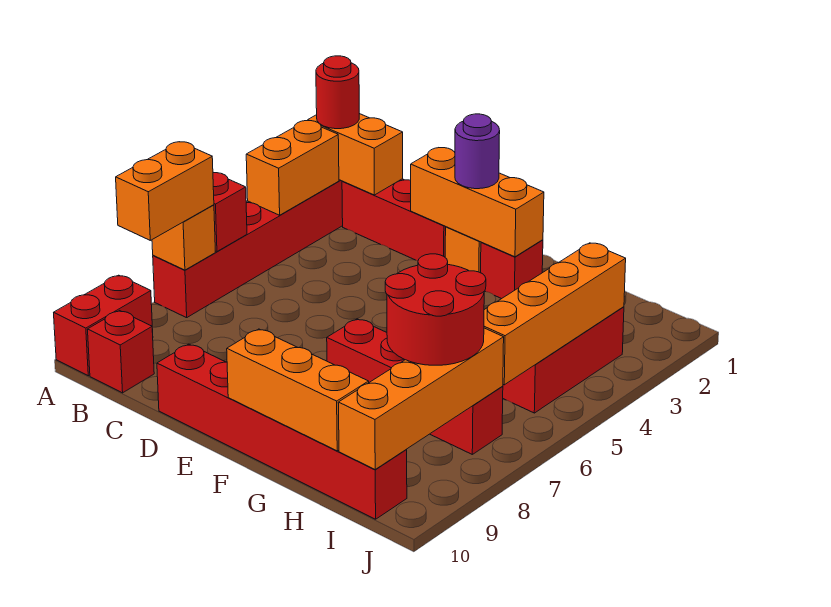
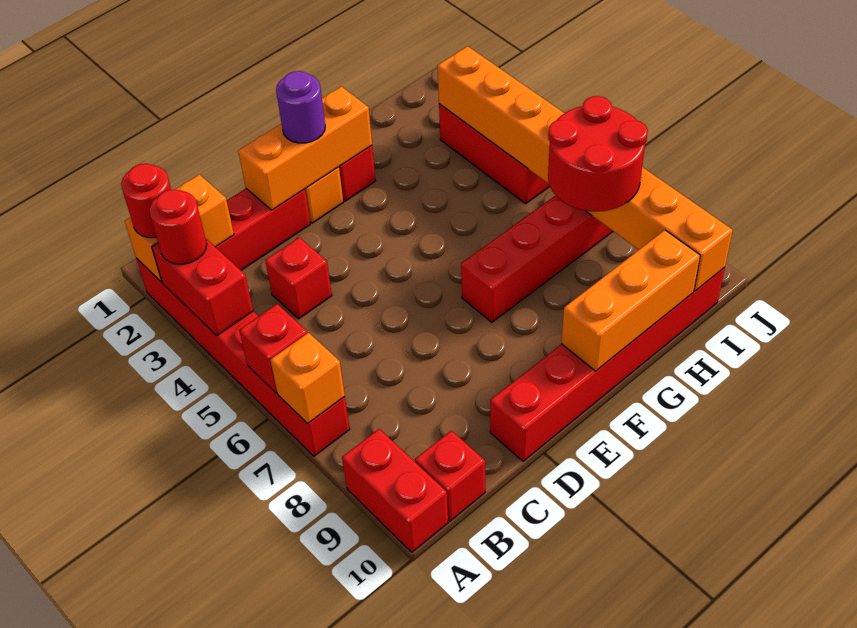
orange brick A3:A4 level 2 -> red brick A3:A4 level 2
none -> red round brick A3 level 3
orange brick A7:A8 level 3 -> none
none -> red brick C4 level 1

